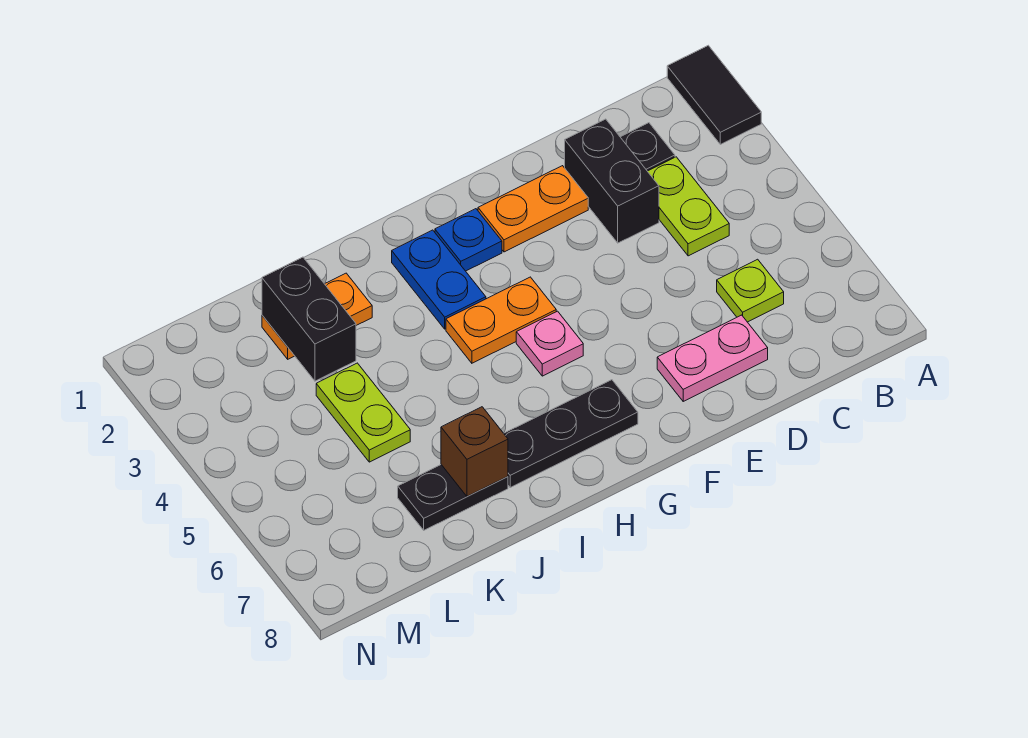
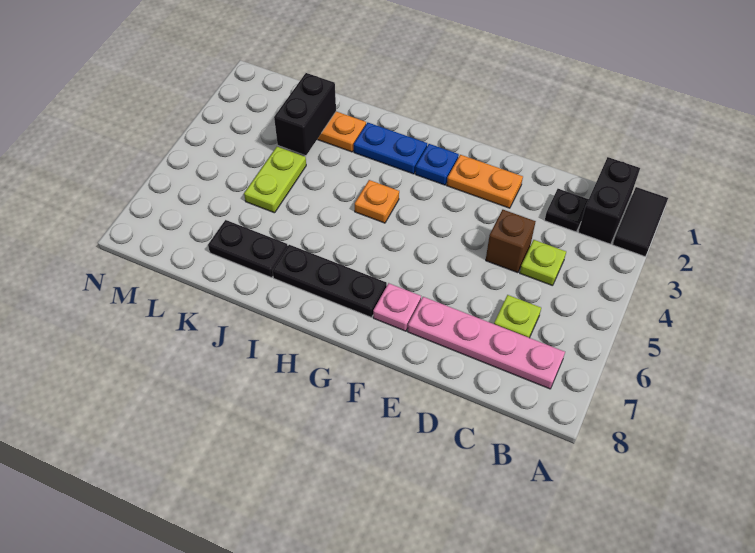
lime plate C3:C4 level 1 -> lime plate C4 level 1
black brick D2:D3 level 1 -> black brick B1:B2 level 1
pink plate D7:E7 level 1 -> pink plate B7:E7 level 1
orange plate G4:H4 level 1 -> orange plate H4 level 1
pink plate G5 level 1 -> pink plate F7 level 1
blue plate H2:H3 level 1 -> blue plate H2:I2 level 1
brown brick J7 level 2 -> brown brick D4 level 1

